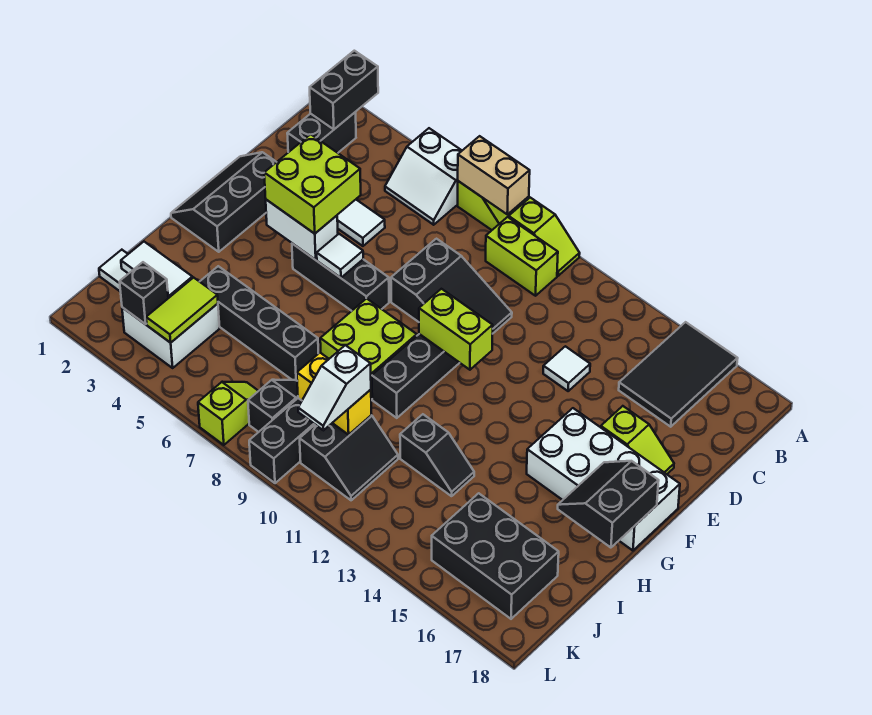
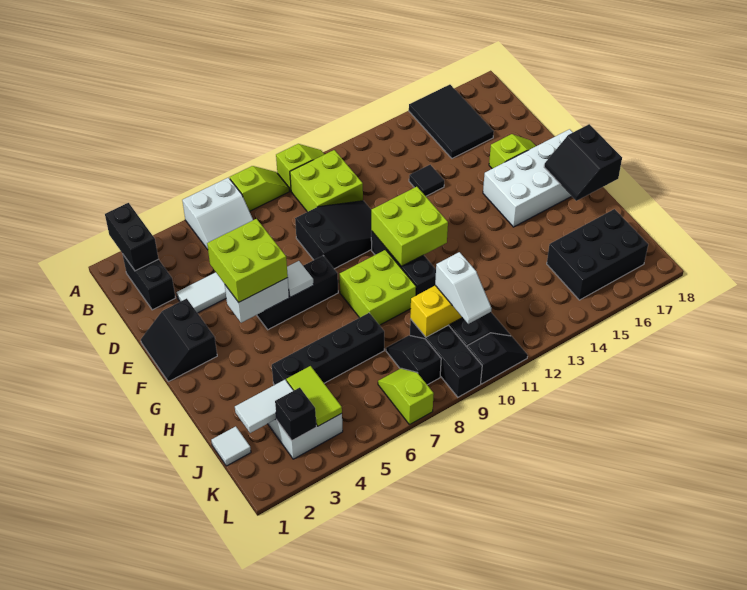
tan brick A7:A8 level 2 -> none
lime brick B9:B10 level 1 -> lime brick B9:C10 level 1
white tile D13 level 1 -> black tile D13 level 1
black slope E1:G2 level 1 top 2 -> black slope E1:F2 level 1 top 2
lime brick F10:F11 level 2 -> lime brick F10:G11 level 2
black slope I12:I13 level 1 top 12 -> black slope L10:L11 level 1 top 10

